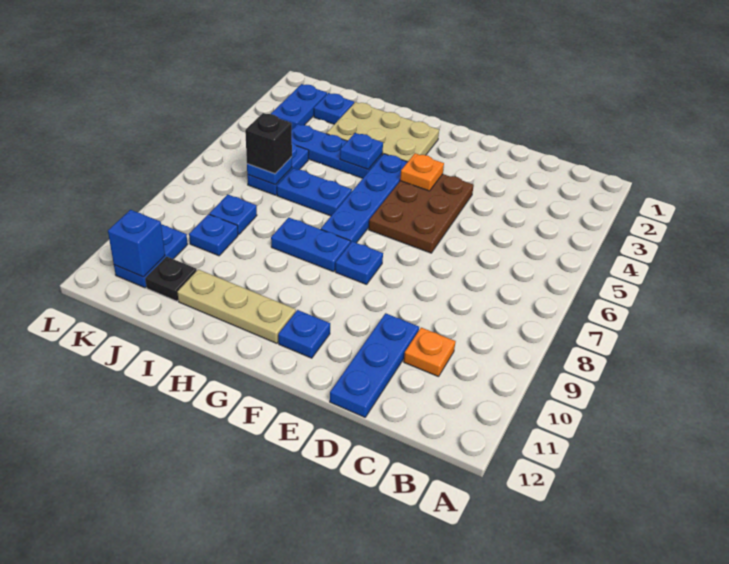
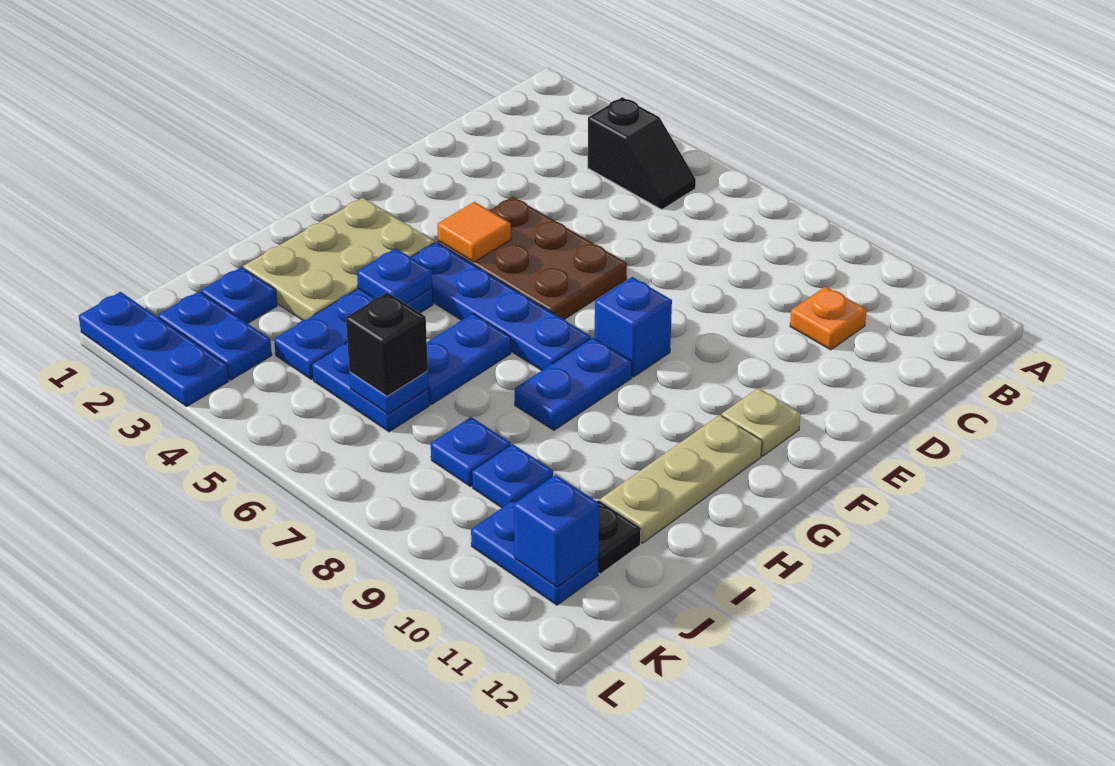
none -> black slope B4:B5 level 1 top 4
blue plate D10:D12 level 1 -> blue plate L1:L3 level 1
orange plate F4 level 2 -> orange tile F4 level 2
blue plate F8 level 1 -> blue brick F8 level 1
blue plate F11 level 1 -> tan plate F11 level 1

